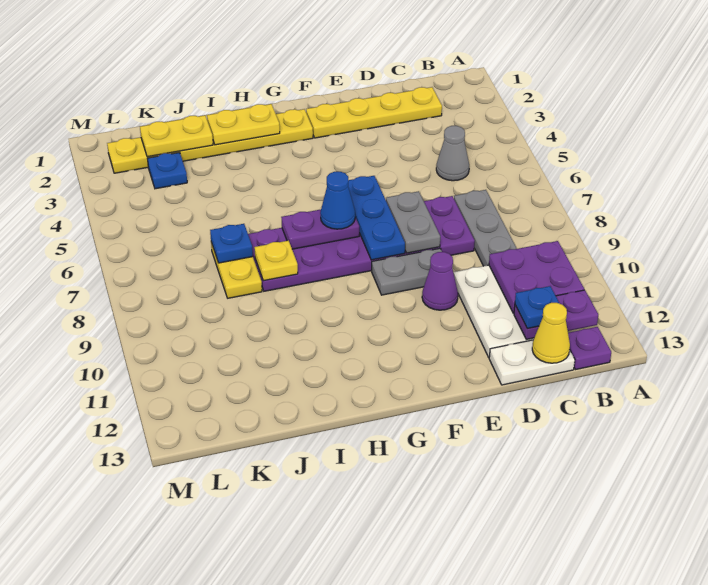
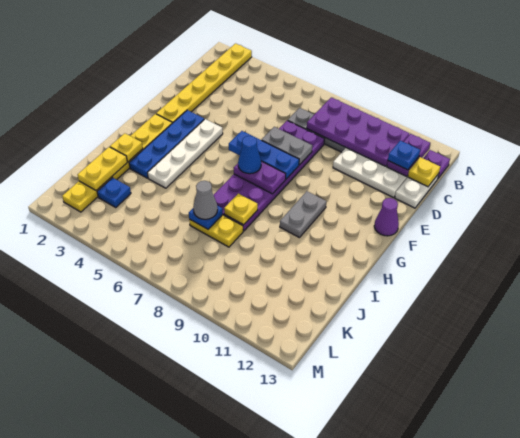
purple plate B10:C11 level 2 -> purple plate B8:C11 level 2
yellow plate C2:F2 level 1 -> yellow plate A2:F2 level 1
grey cone C5 level 1 -> grey cone J7 level 3
yellow cone C13 level 2 -> yellow plate C13 level 2
grey plate E9:F9 level 1 -> grey plate G10:H10 level 1
purple cone E10 level 1 -> purple cone F13 level 1
none -> blue plate F3:I3 level 1
none -> white plate F4:I4 level 1
purple plate G7:H7 level 2 -> purple plate G7:G8 level 2
yellow plate H2:I2 level 2 -> yellow plate I2 level 2

